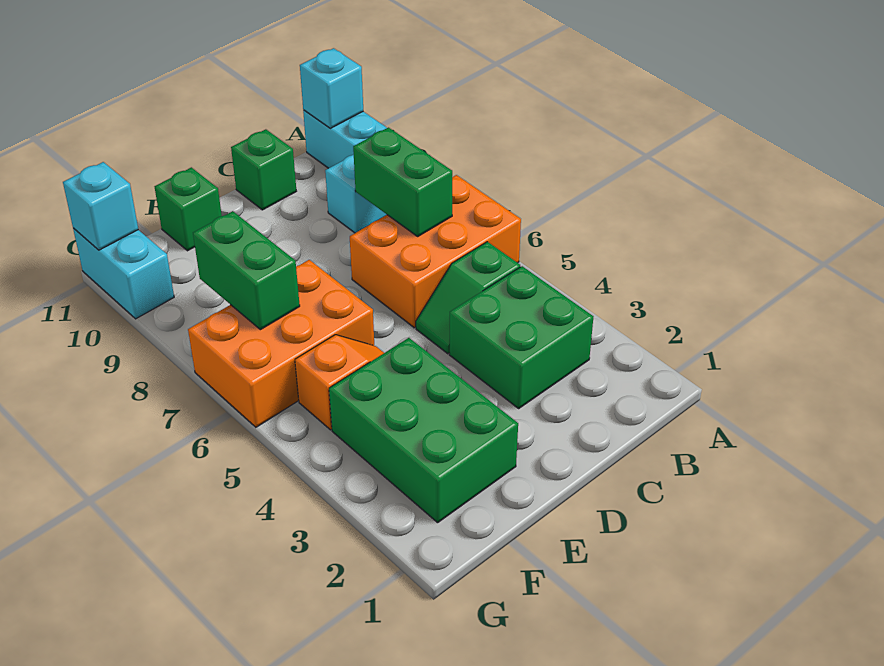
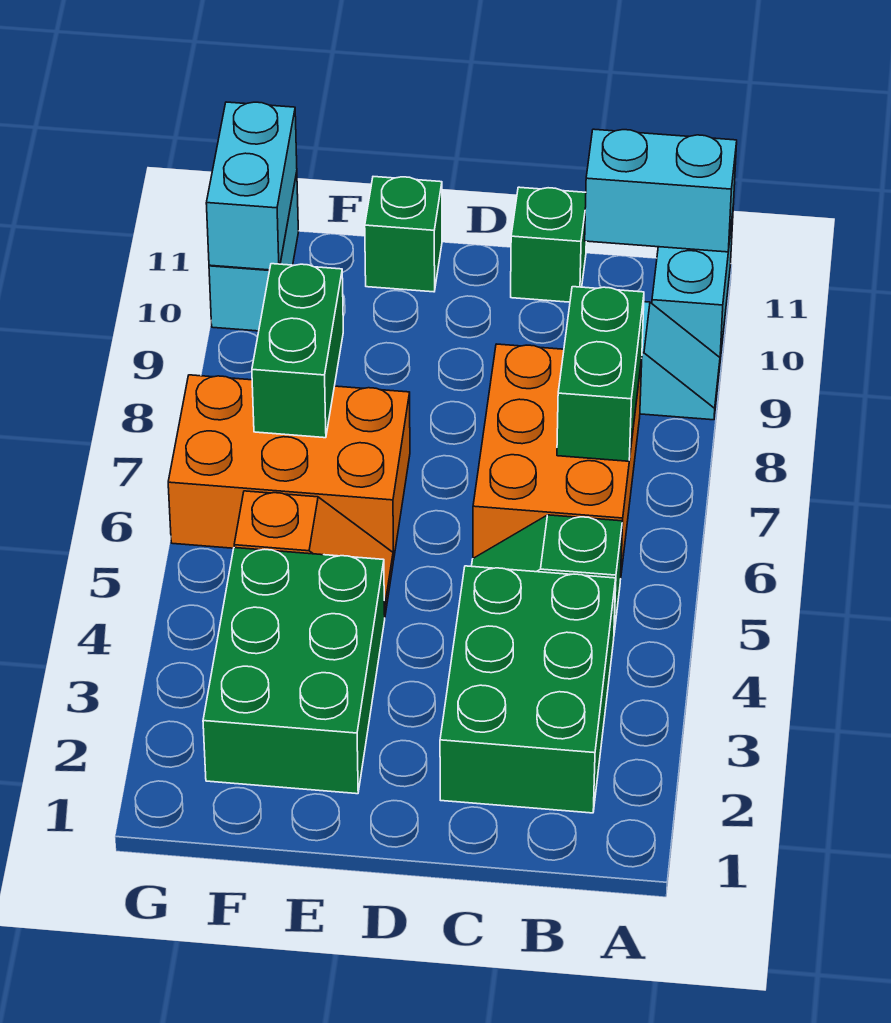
orange brick A6:C7 level 1 -> orange brick B6:C8 level 1
cyan brick A11 level 2 -> cyan brick A11:B11 level 2
green brick B3:C4 level 1 -> green brick B2:C4 level 1
cyan brick G11 level 2 -> cyan brick G10:G11 level 2

